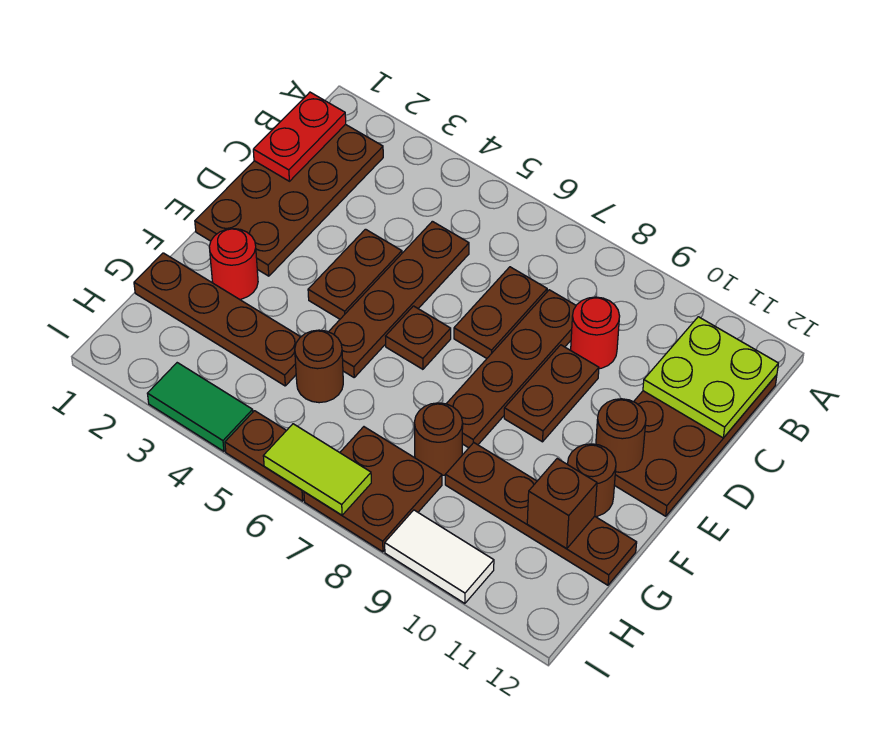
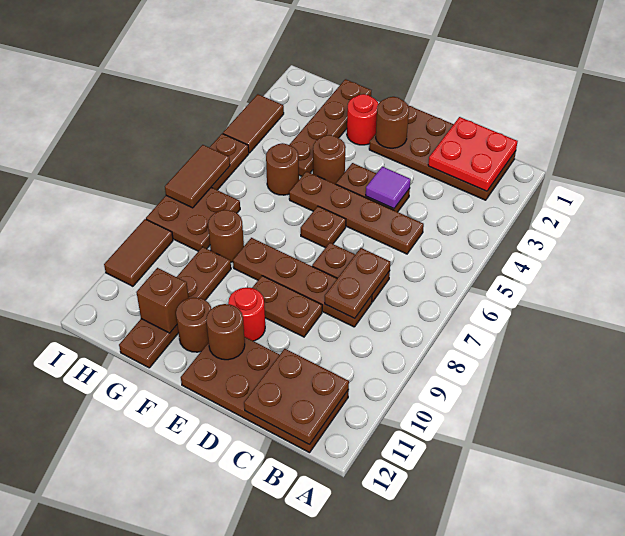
red plate B1:C1 level 2 -> red plate B1:C2 level 2
lime plate B11:C12 level 2 -> brown plate B11:C12 level 2
none -> brown plate C7:C8 level 2
red round brick C9 level 1 -> red round brick E10 level 1
none -> purple tile D4 level 2
none -> brown round brick E2 level 2
none -> brown round brick F4 level 1
green tile I3:I4 level 1 -> brown tile I3:I4 level 1
lime tile I6:I7 level 2 -> brown tile I6:I7 level 2
white tile I9:I10 level 1 -> brown tile I9:I10 level 1

